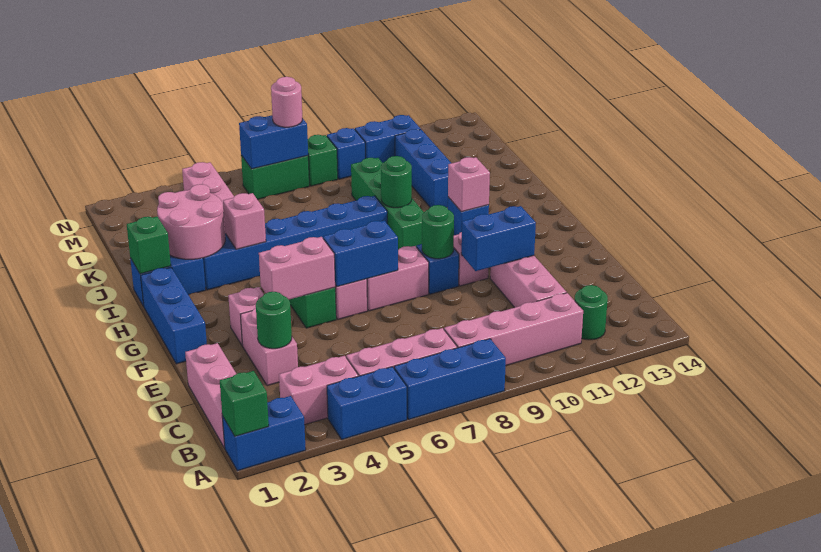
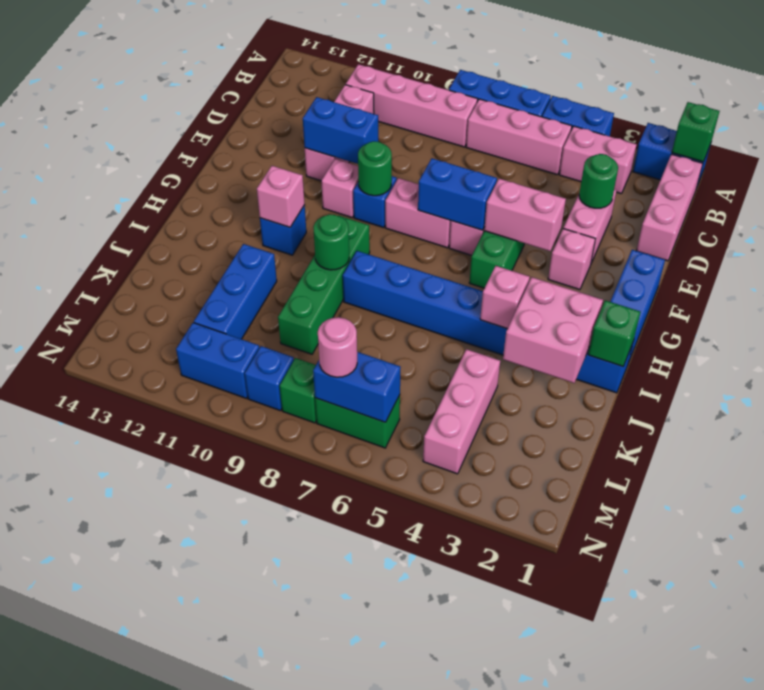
green round brick B12 level 1 -> none
pink round brick I2:J3 level 2 -> pink brick I2:J3 level 2

